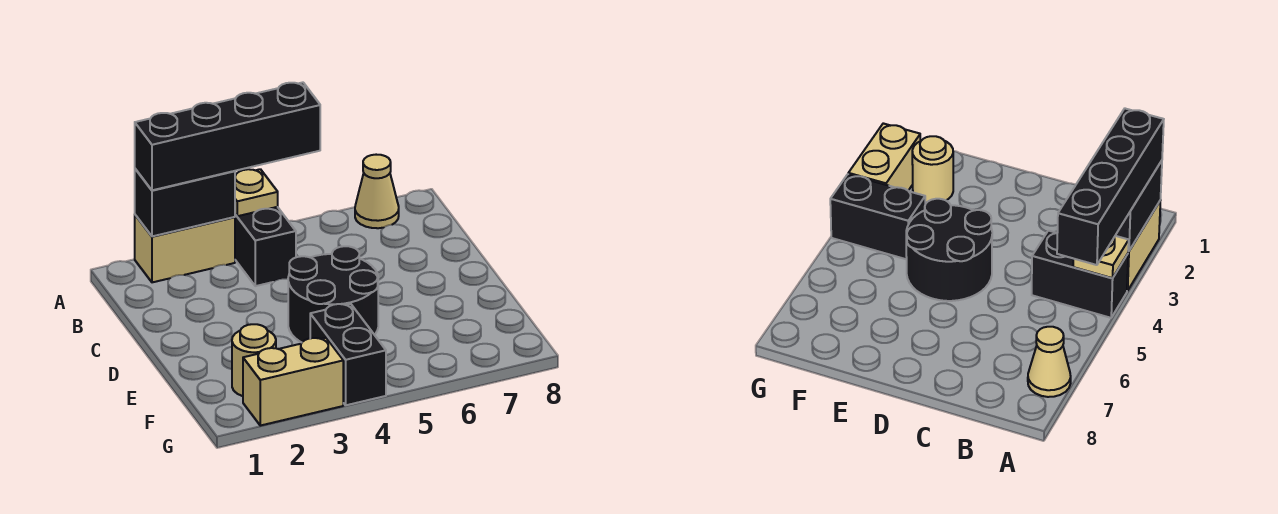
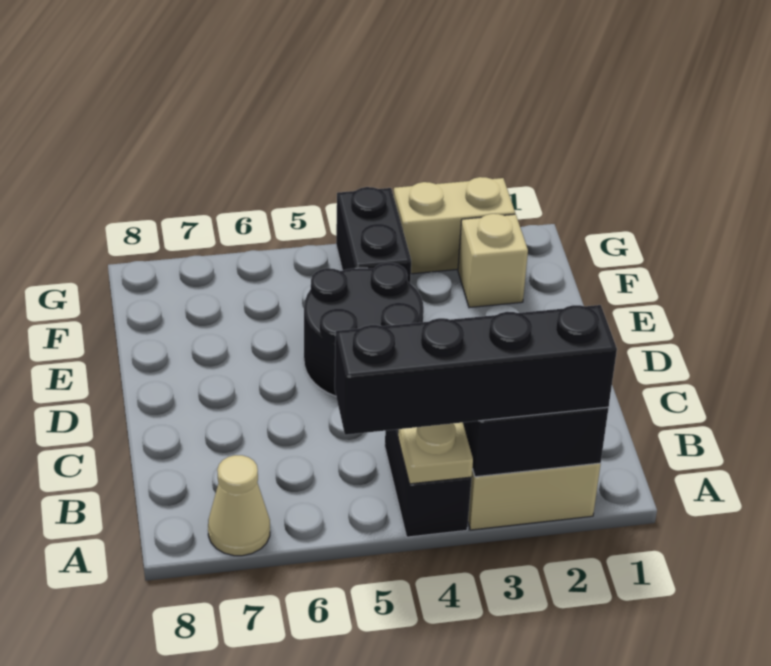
tan round brick F2 level 1 -> tan brick F2 level 1

